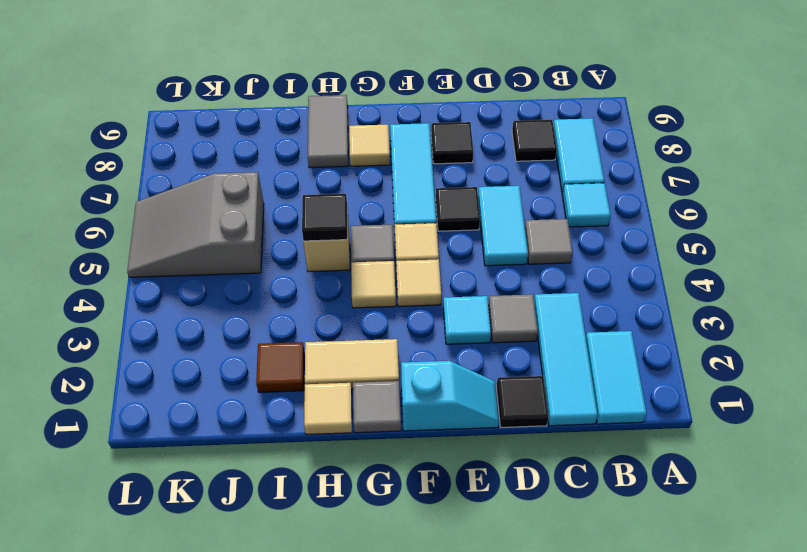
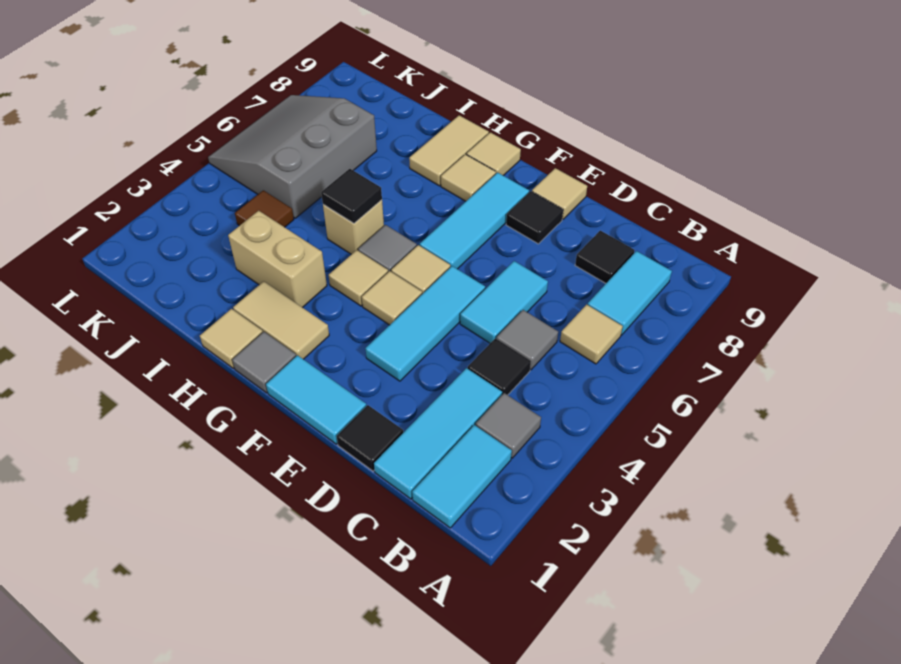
cyan tile B6 level 1 -> tan tile B6 level 1
grey tile D3 level 1 -> grey tile B3 level 1
cyan slope E1:F1 level 1 top F -> cyan tile E1:F1 level 1
cyan tile E3 level 1 -> cyan tile E3:E5 level 1
black tile E6 level 1 -> black tile C4 level 1
none -> tan tile E9 level 1
none -> tan tile G9 level 1
none -> tan brick H3:I3 level 1
grey tile H8:H9 level 1 -> tan tile H8:H9 level 1
brown tile I2 level 1 -> brown tile J4 level 1
grey slope J5:L6 level 1 top J -> grey slope J5:L7 level 1 top J

